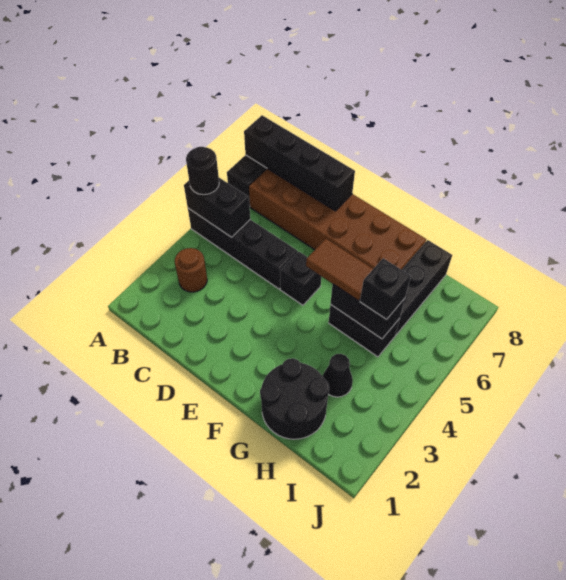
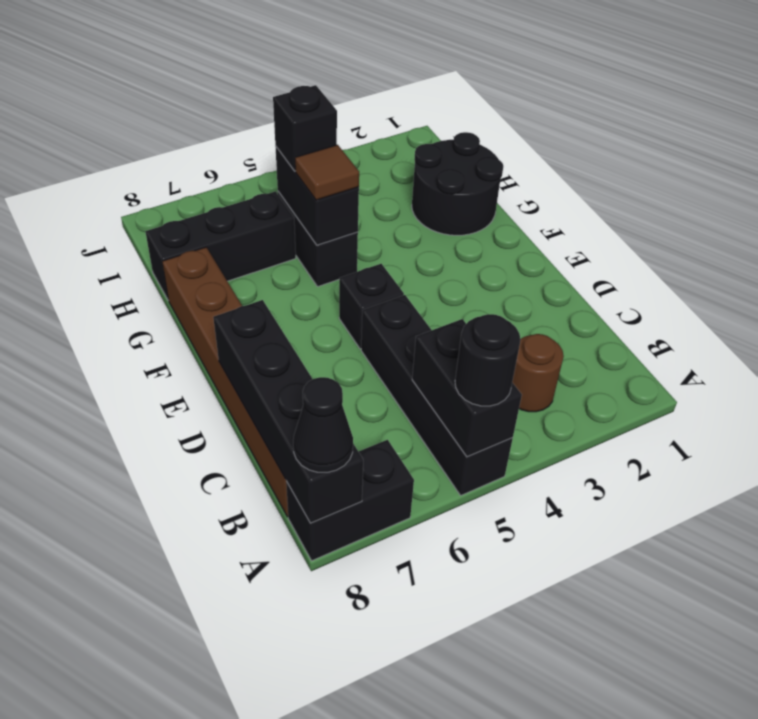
brown brick B7:G8 level 1 -> brown brick B8:G8 level 1
brown tile F5:G5 level 3 -> brown tile G5 level 3
black cone H3 level 1 -> black cone A8 level 3

